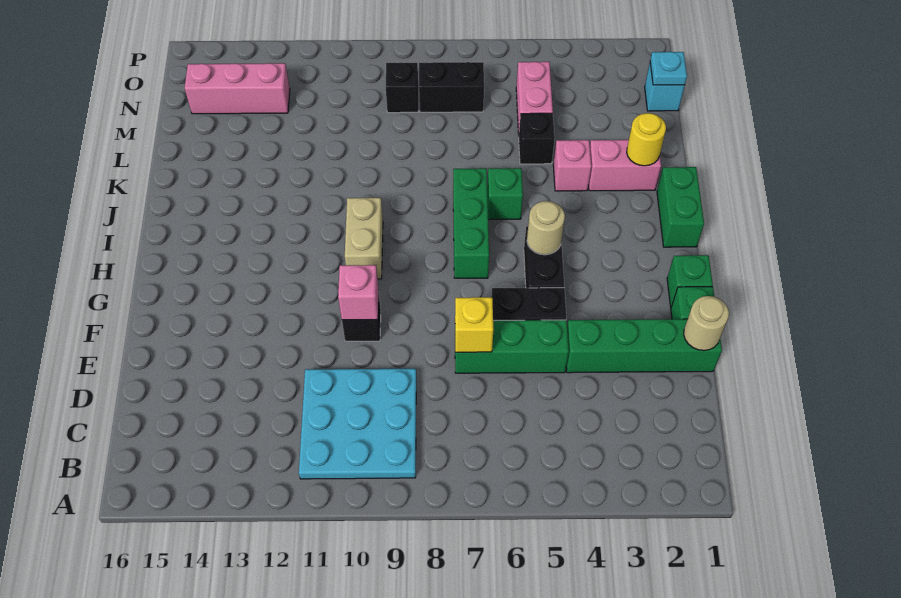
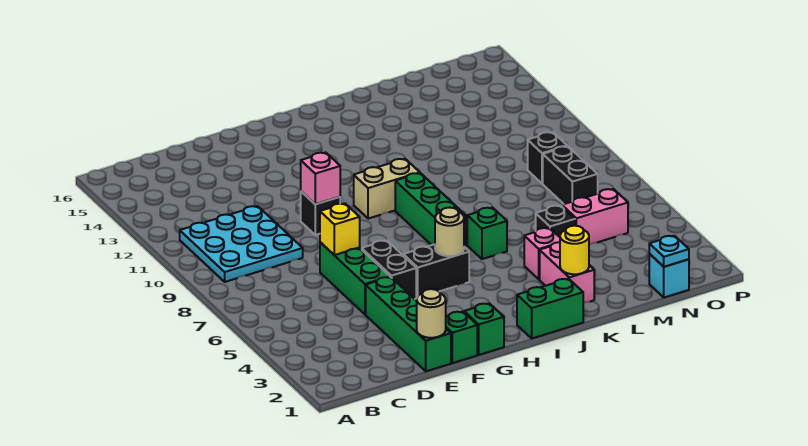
green brick H7:J7 level 1 -> green brick I7:I9 level 1
pink brick N13:N15 level 1 -> none

